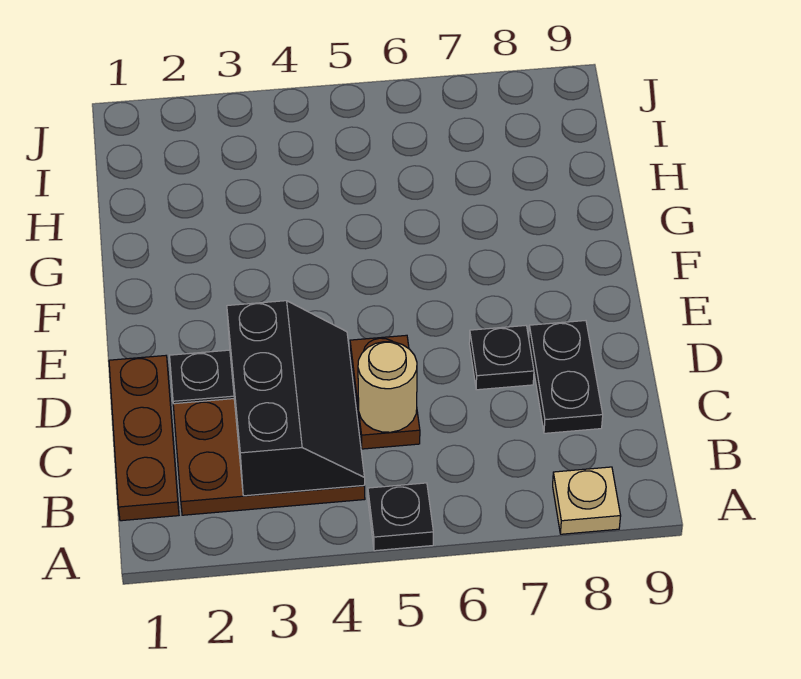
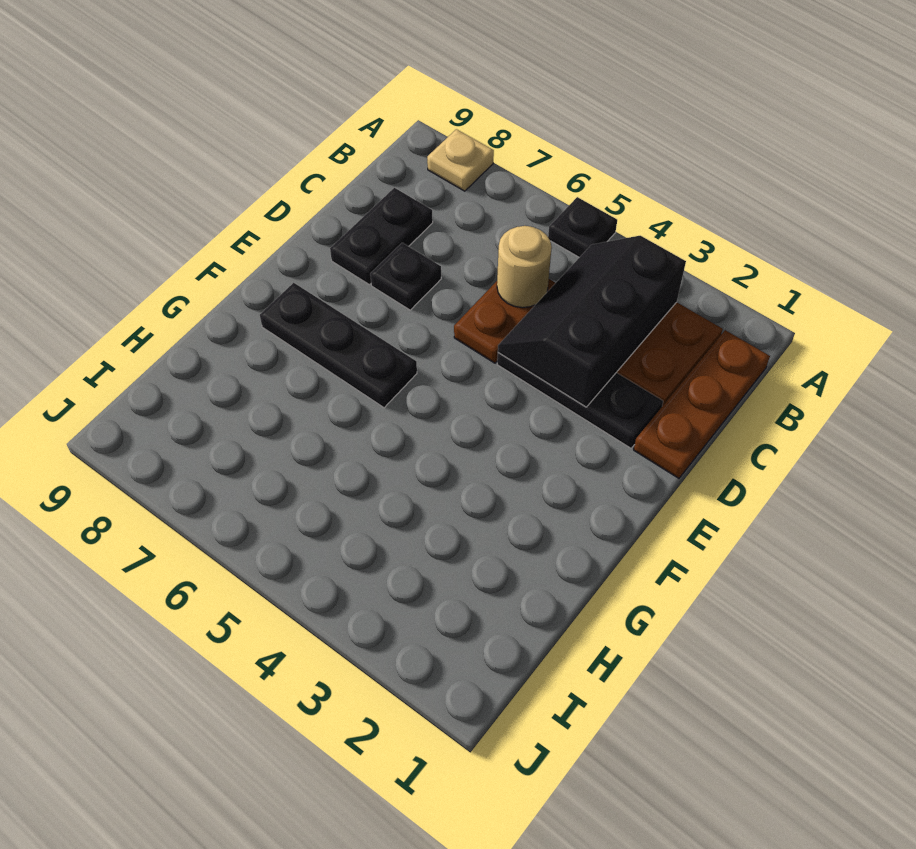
none -> black plate F6:F8 level 1

